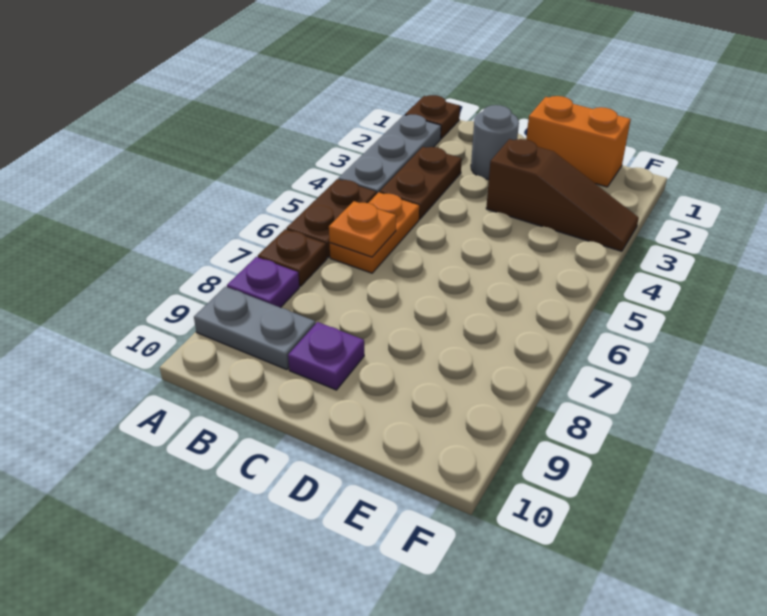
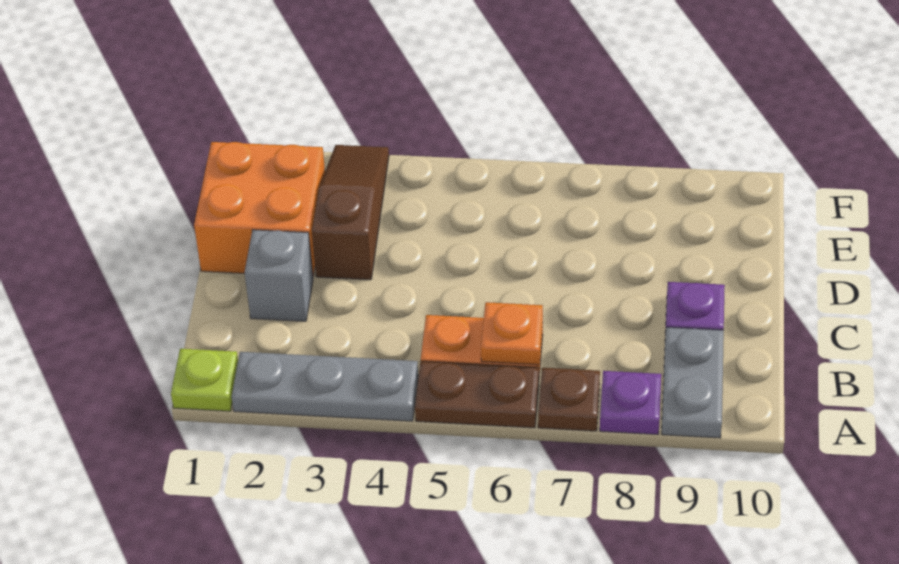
brown plate A1 level 1 -> lime plate A1 level 1
brown plate B3:B4 level 1 -> none
grey round brick C2 level 1 -> grey brick C2 level 1
orange brick D1:E1 level 1 -> orange brick D1:E2 level 1

